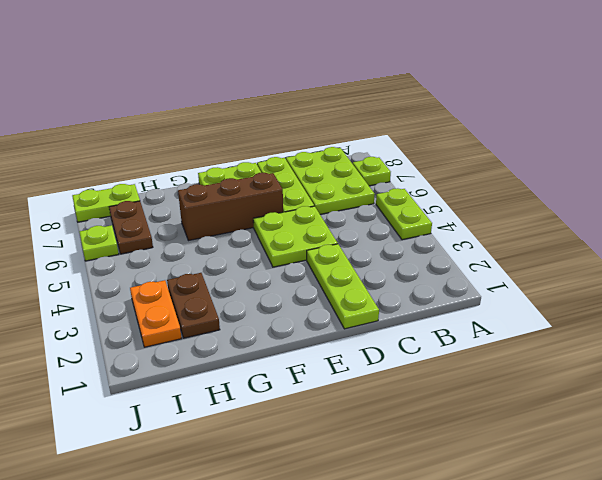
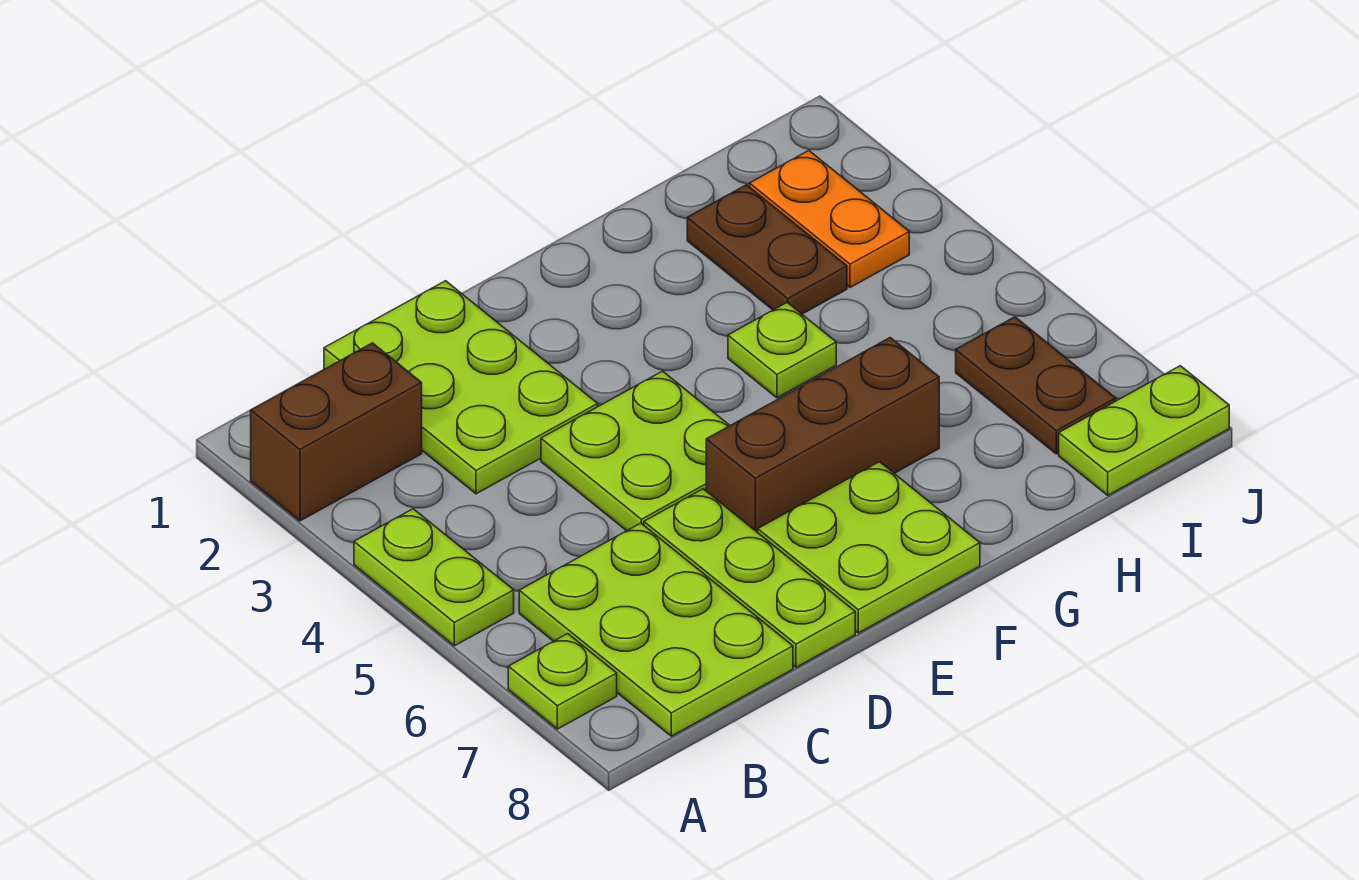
none -> brown brick A2:B2 level 1
lime plate D1:D3 level 1 -> lime plate C1:D3 level 1
lime plate J6 level 1 -> lime plate G4 level 1

